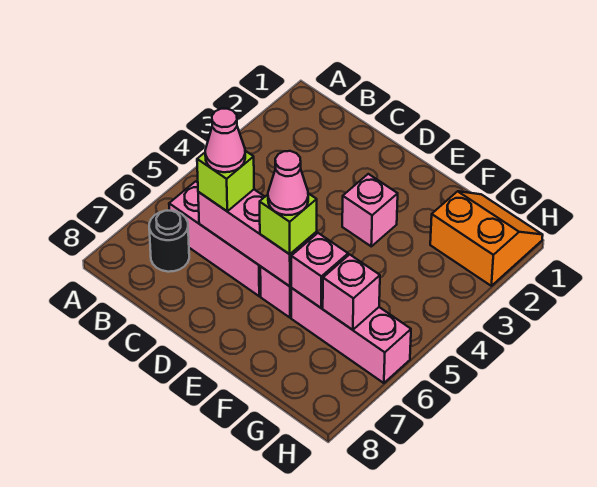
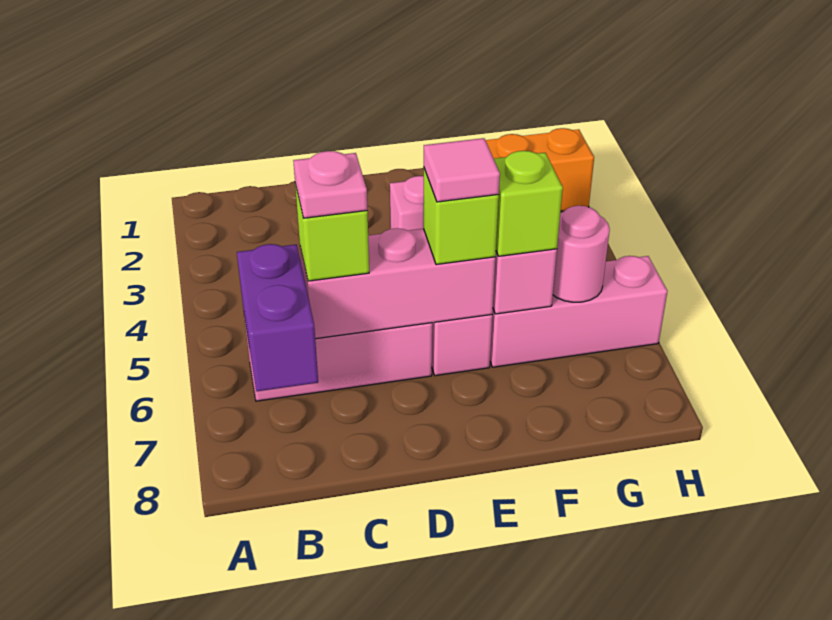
none -> purple brick B6:B7 level 2
black round brick B7 level 1 -> none
pink cone C6 level 4 -> pink plate C6 level 4
pink cone E6 level 4 -> pink tile E6 level 4
none -> lime brick F6 level 3
pink brick G6 level 2 -> pink round brick G6 level 2

